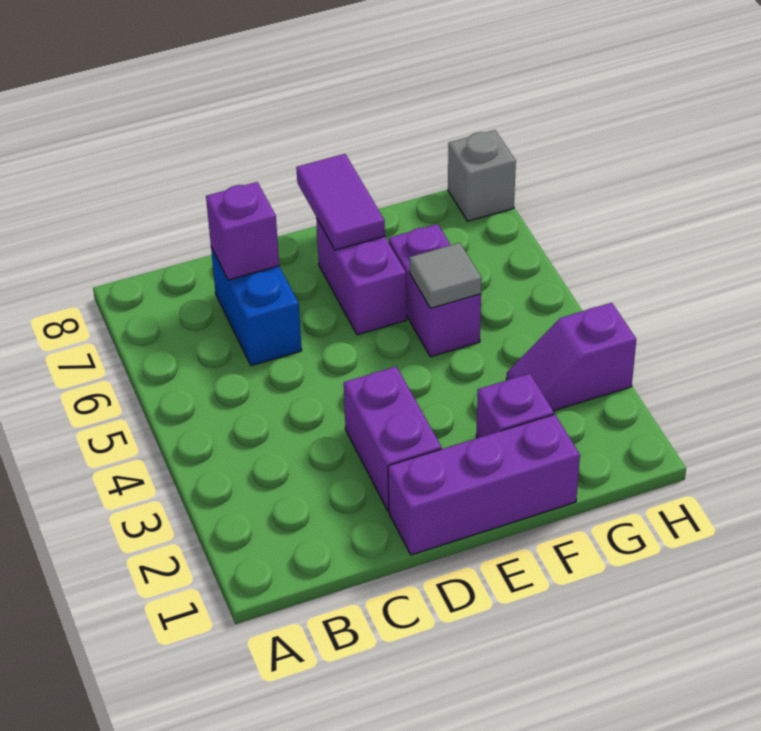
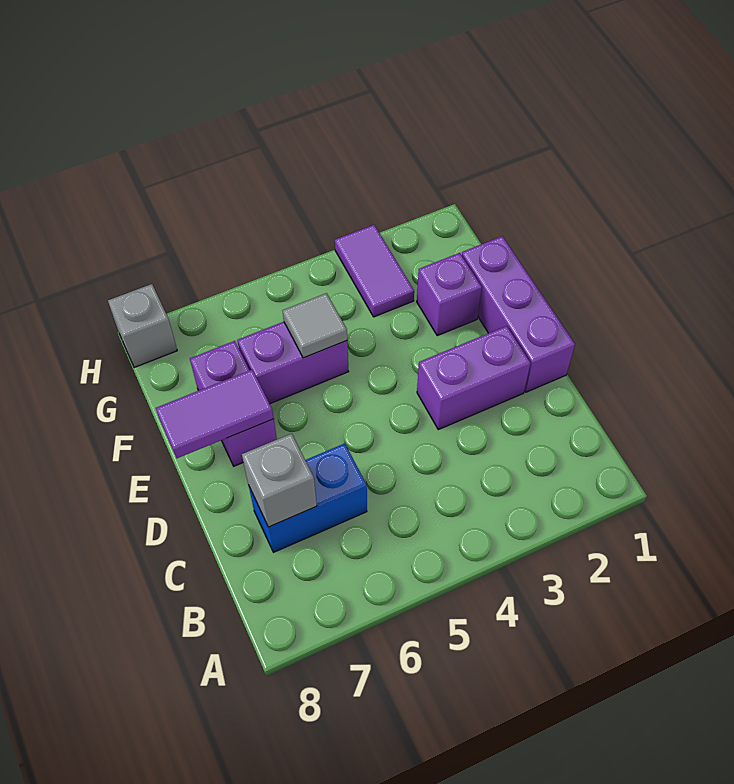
purple brick C7 level 2 -> grey brick C7 level 2
purple brick E6:E7 level 1 -> purple brick E7:F7 level 1
purple slope G3:H3 level 1 top H -> purple tile G3:H3 level 1

